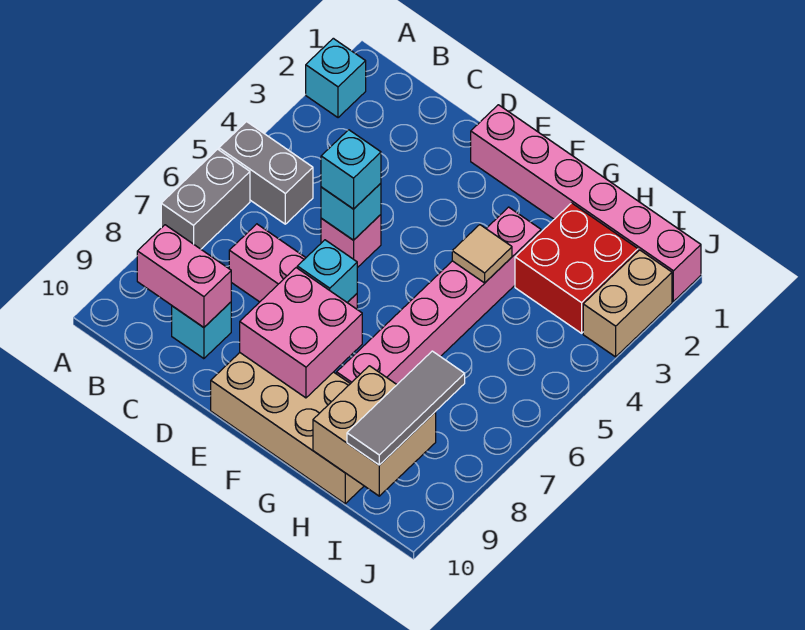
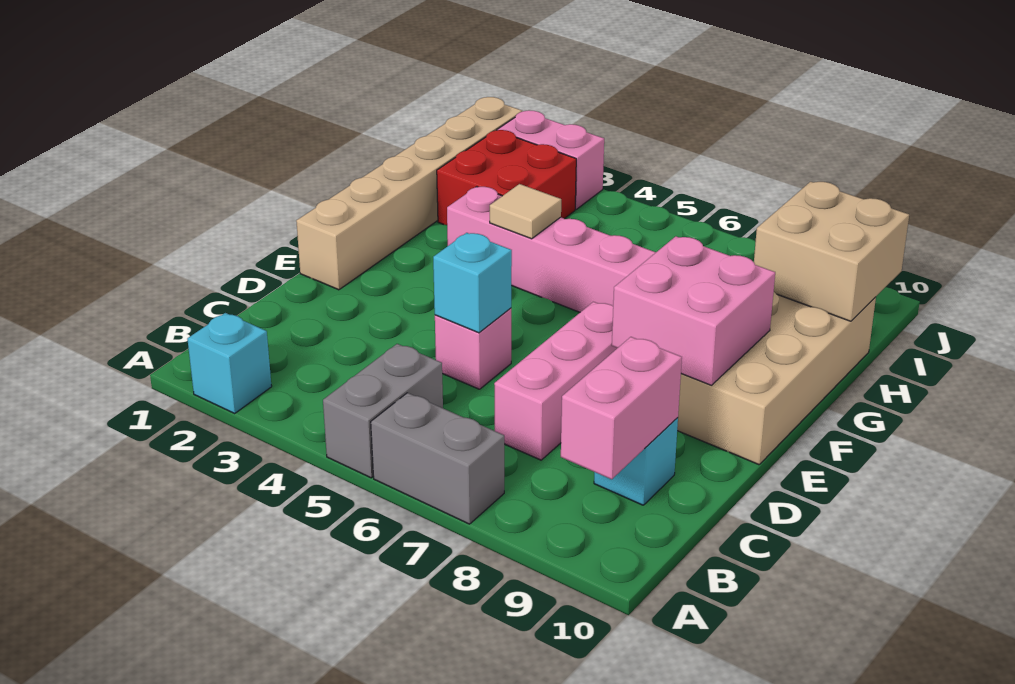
cyan brick D5 level 3 -> none
pink brick E1:J1 level 1 -> tan brick E1:J1 level 1
cyan brick E7 level 2 -> none
grey tile I8:I10 level 3 -> none
tan brick J2:J3 level 1 -> pink brick J2:J3 level 1

